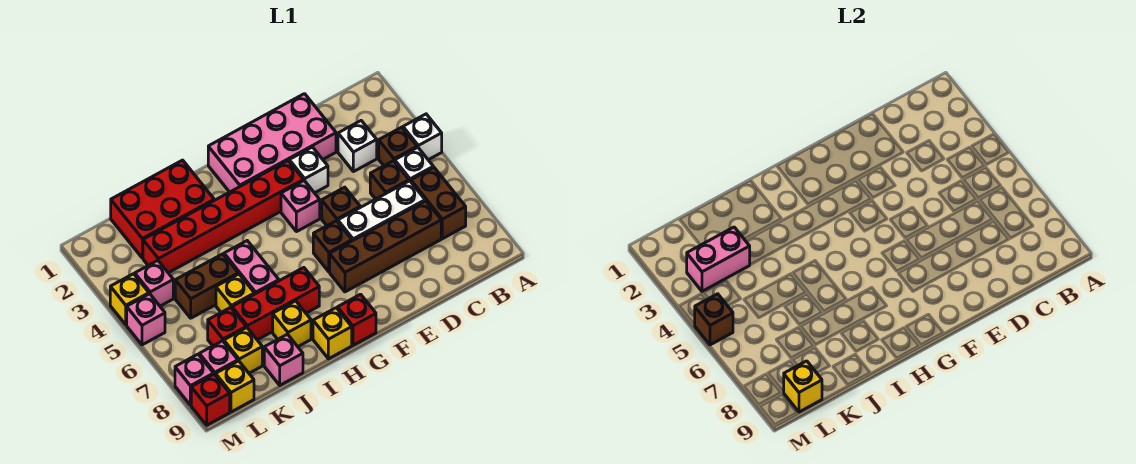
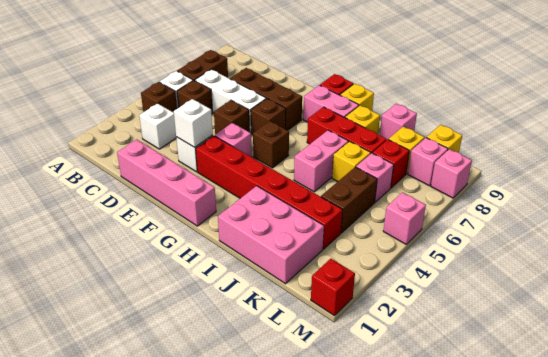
white brick A4 level 1 -> white brick E3 level 2
brown brick C7:F7 level 1 -> brown brick D7:F7 level 1
pink brick D1:G2 level 1 -> pink brick D1:G1 level 1
red brick I1:K2 level 1 -> pink brick I1:K2 level 1
brown brick J5:K5 level 1 -> brown brick K4:K5 level 1
pink brick K3:L3 level 2 -> pink brick G8:H8 level 1
pink brick L4 level 1 -> pink brick K6 level 1
yellow brick L9 level 2 -> none
yellow brick M4 level 1 -> none
brown brick M5 level 2 -> brown brick G5 level 1
red brick M9 level 1 -> red brick M1 level 1

